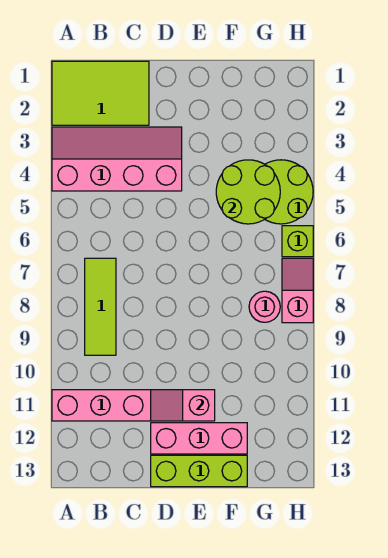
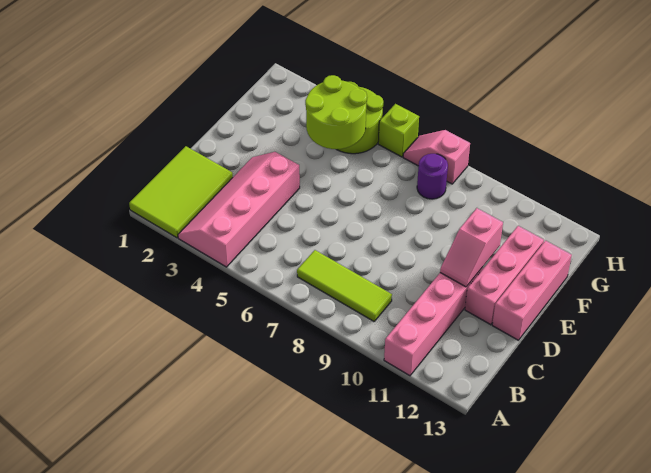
lime brick D13:F13 level 1 -> pink brick D13:F13 level 1
pink round brick G8 level 1 -> purple round brick G8 level 1

